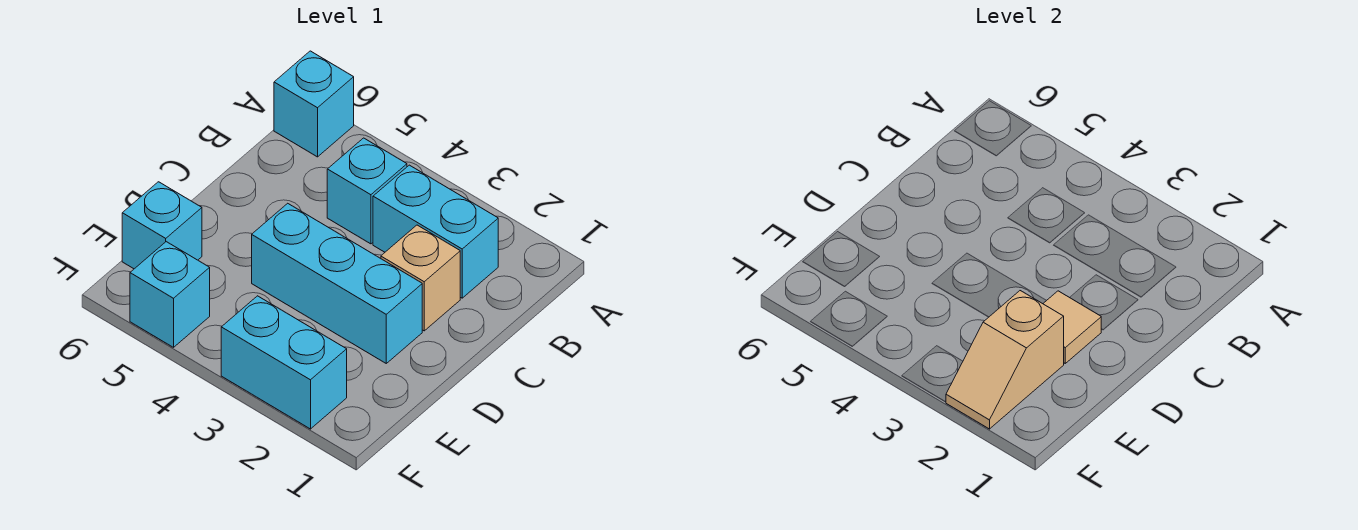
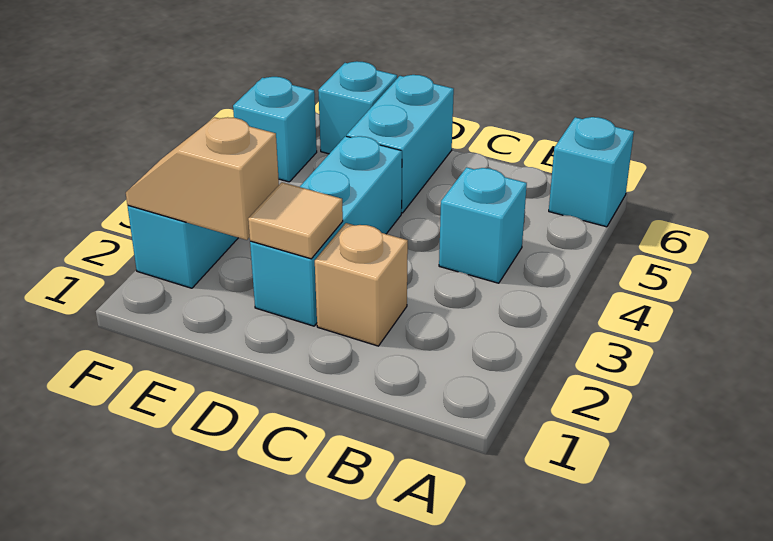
cyan brick B2:B3 level 1 -> cyan brick D5:D6 level 1

